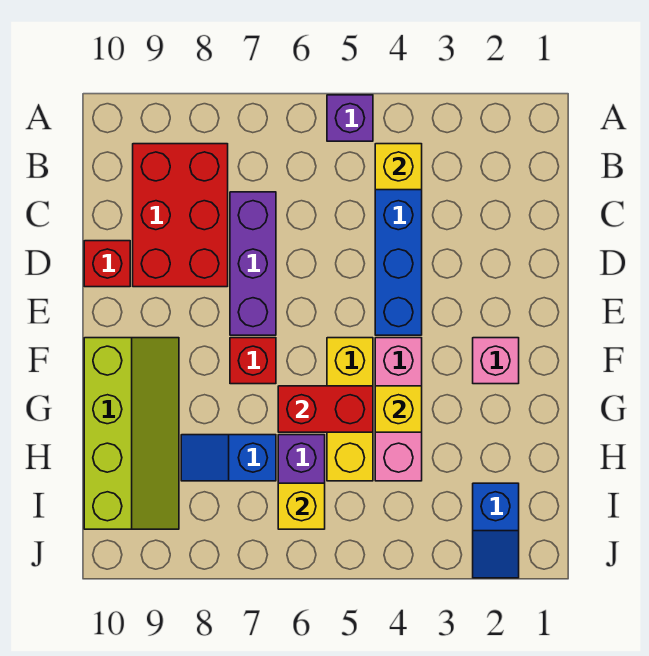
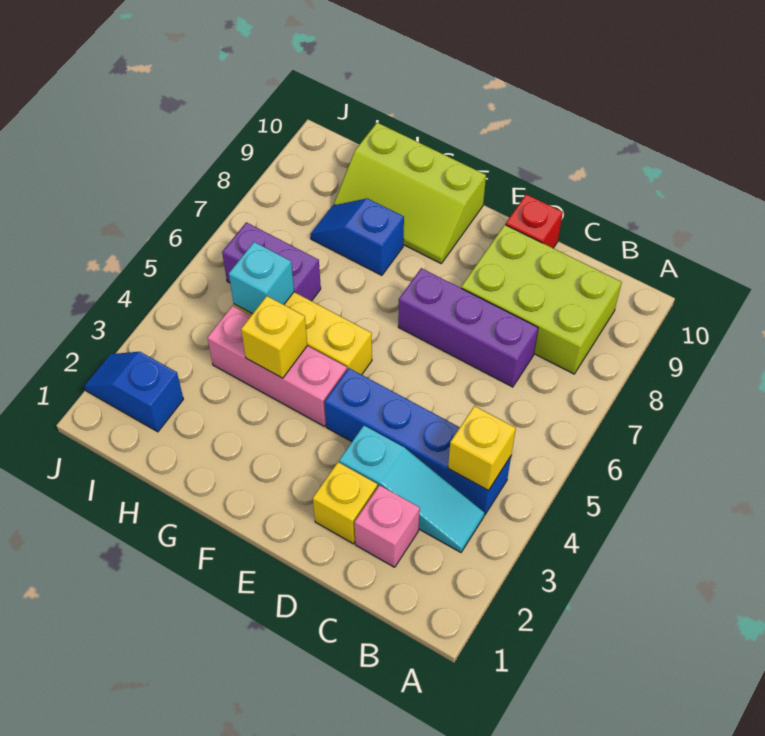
purple brick A5 level 1 -> none
none -> cyan slope B3:D3 level 1 top D
red brick B8:D9 level 1 -> lime brick B8:D9 level 1
pink brick F2 level 1 -> pink brick C2 level 1
red brick F7 level 1 -> none
lime slope F9:I10 level 1 top 10 -> lime slope F9:H10 level 1 top 10
red brick G5:G6 level 2 -> none
none -> cyan brick H5 level 2
blue slope H7:H8 level 1 top 7 -> blue slope G8:H8 level 1 top G
yellow brick I6 level 2 -> yellow brick D2 level 1

